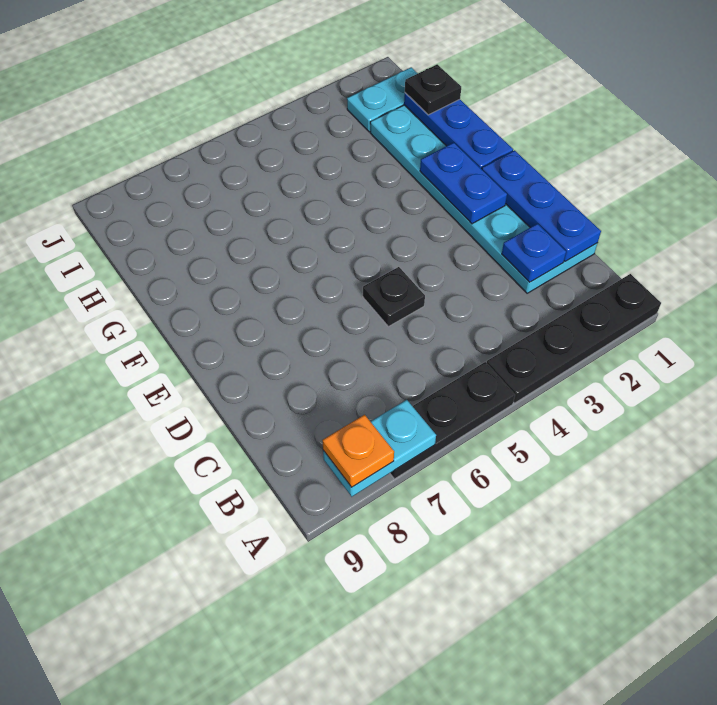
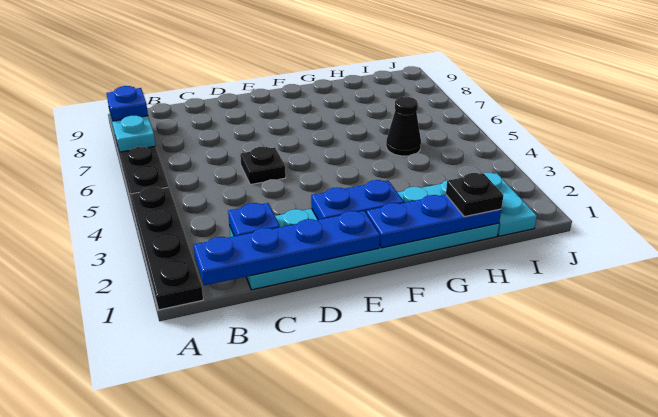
orange plate A8 level 3 -> blue plate A8 level 3
blue plate C1:E1 level 2 -> blue plate B1:E1 level 2
none -> black cone H5 level 1

